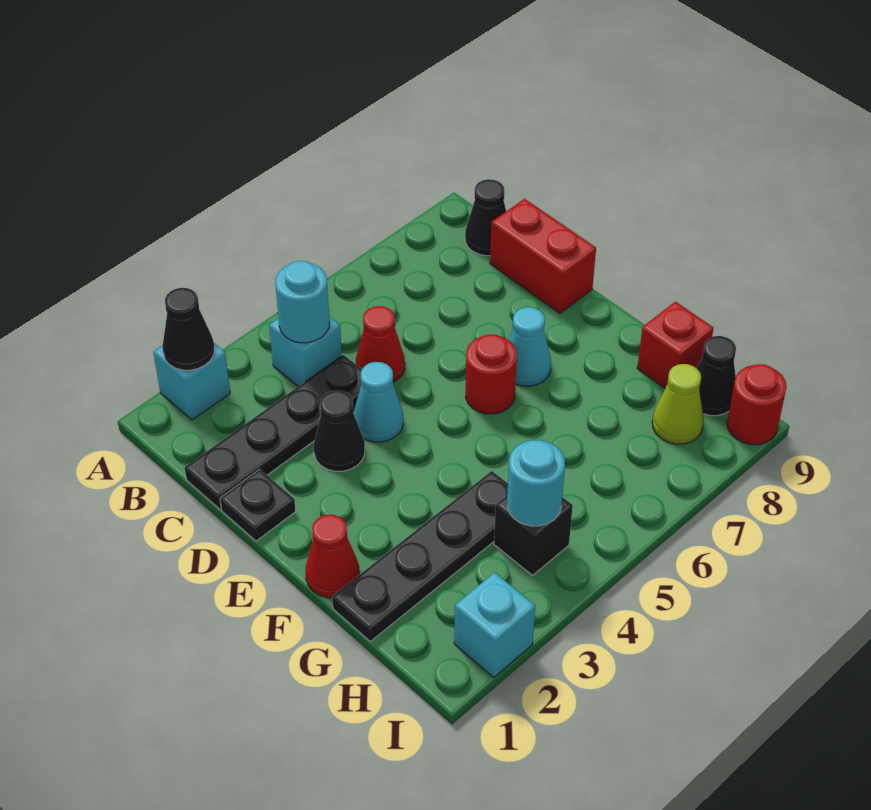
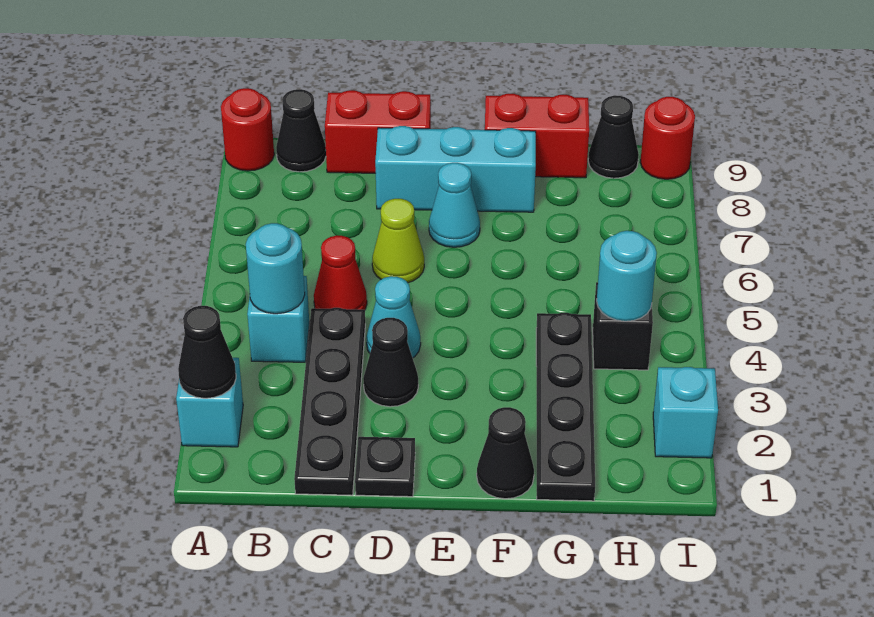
none -> cyan brick D8:F8 level 1
red round brick E6 level 1 -> red round brick A9 level 1
red cone F1 level 1 -> black cone F1 level 1
red brick G9 level 1 -> red brick F9:G9 level 1
lime cone H8 level 1 -> lime cone D6 level 1

